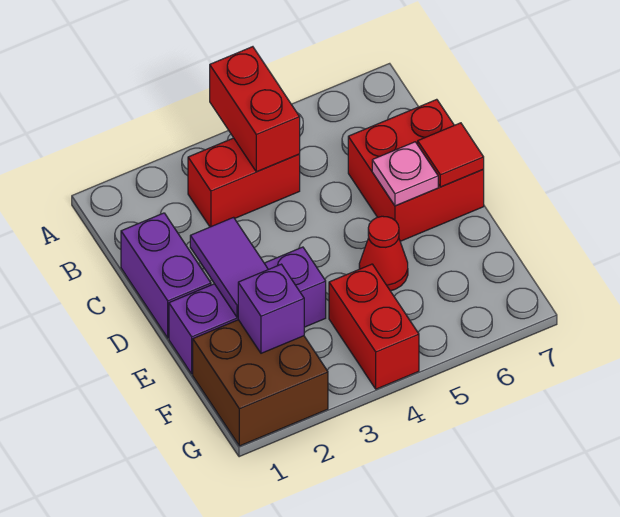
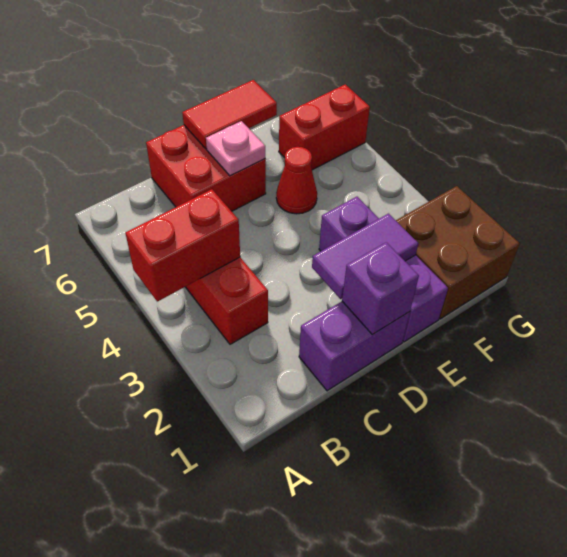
red tile D7 level 2 -> red tile D7:E7 level 2
purple brick F2 level 2 -> purple brick D1 level 2
red brick F4:G4 level 1 -> red brick F6:G6 level 1

